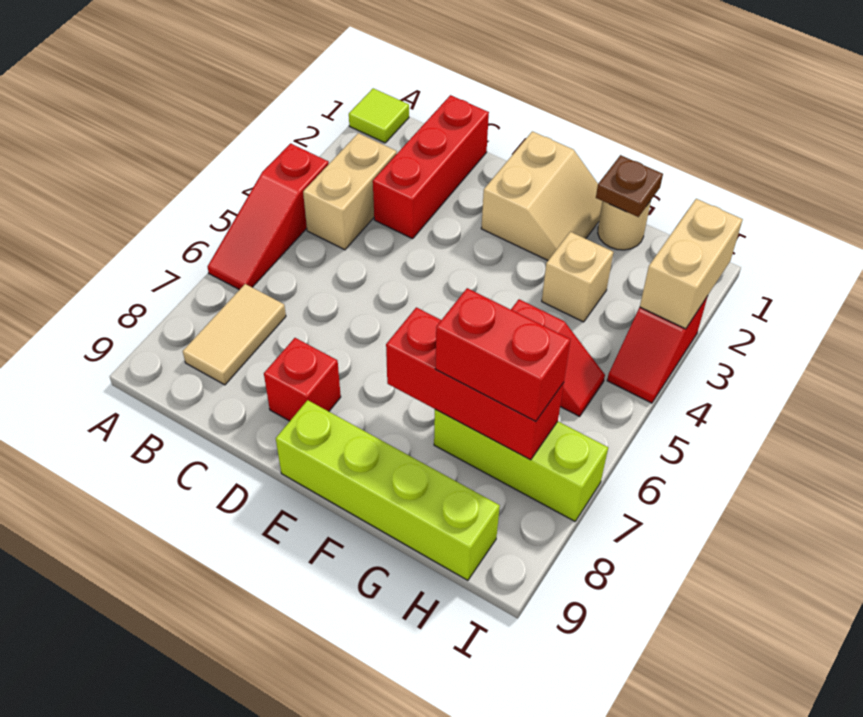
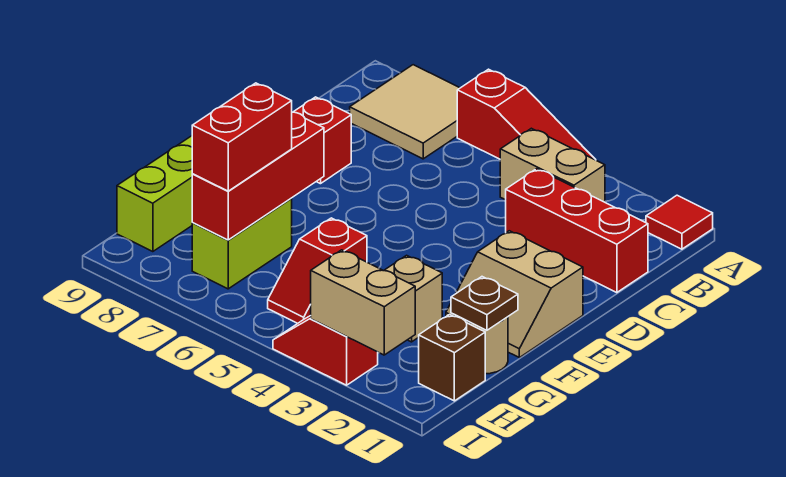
lime tile A1 level 1 -> red tile A1 level 1
red slope A4:A6 level 1 top 4 -> red slope A4:A6 level 1 top 6
tan tile B7:B8 level 1 -> tan tile A7:B8 level 1
lime brick G7:I7 level 1 -> lime brick G7:H7 level 1
none -> brown brick H1 level 1

